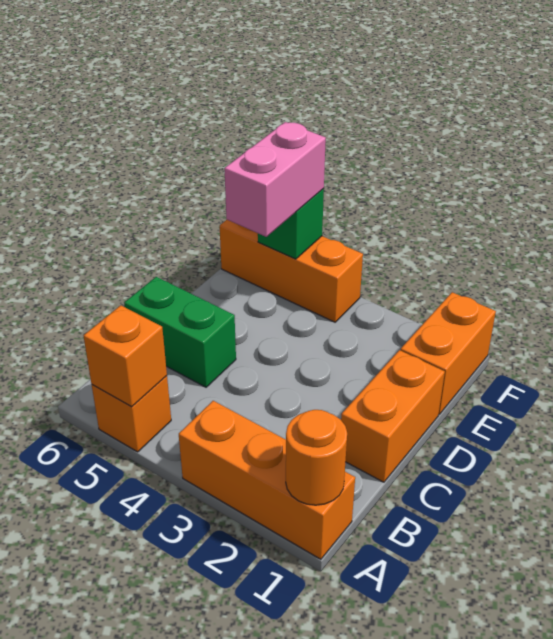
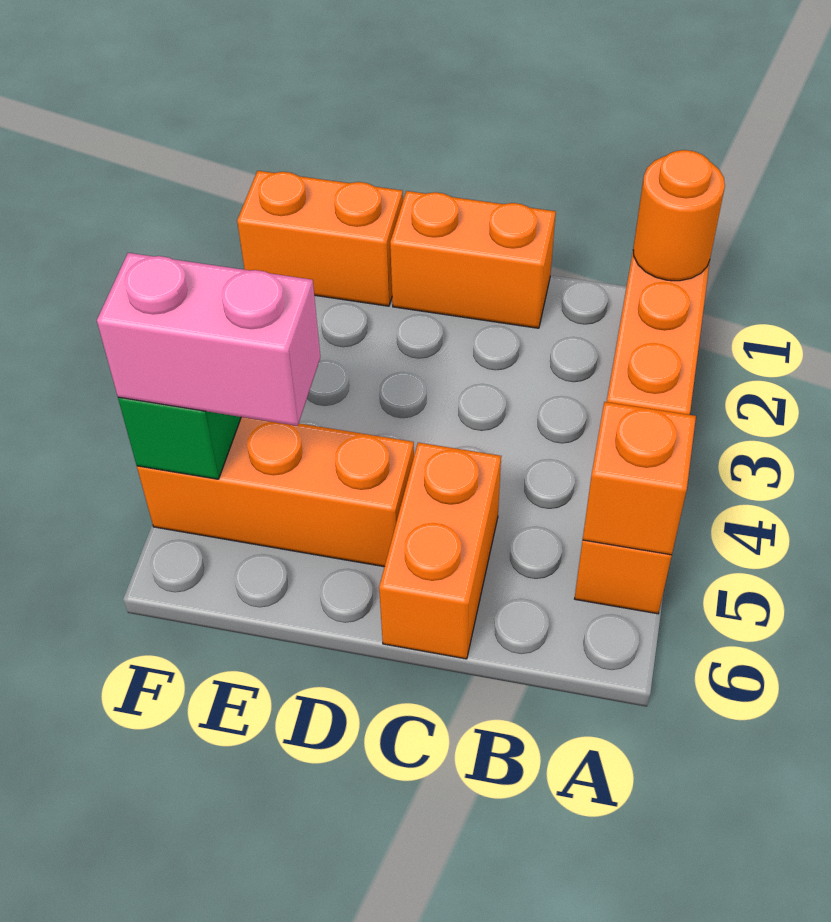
green brick C5:C6 level 1 -> orange brick C5:C6 level 1
orange brick F4:F6 level 1 -> orange brick D5:F5 level 1

